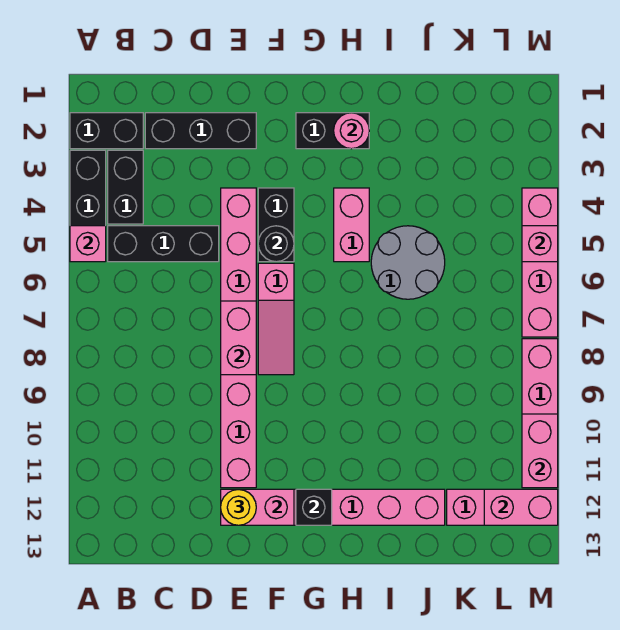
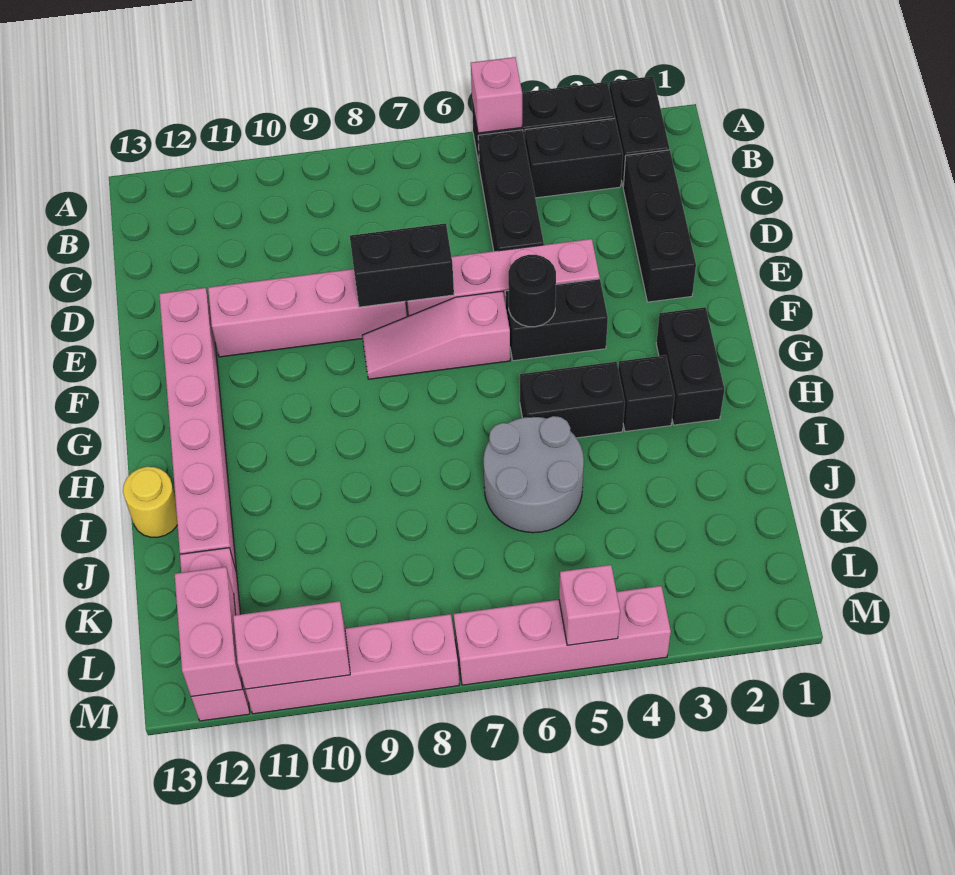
pink brick E7:E8 level 2 -> black brick E7:E8 level 2
pink brick E12:F12 level 2 -> none
yellow round brick E12 level 3 -> yellow round brick I13 level 1
black brick G12 level 2 -> black brick H3 level 1
pink round brick H2 level 2 -> none
pink brick H4:H5 level 1 -> black brick H4:H5 level 1

